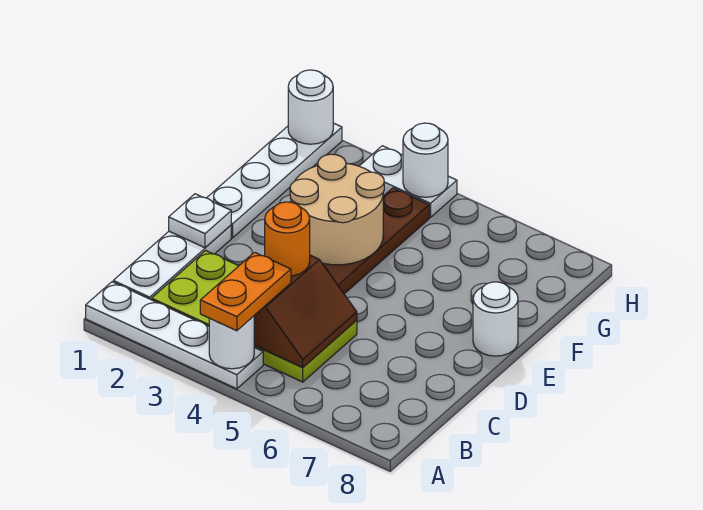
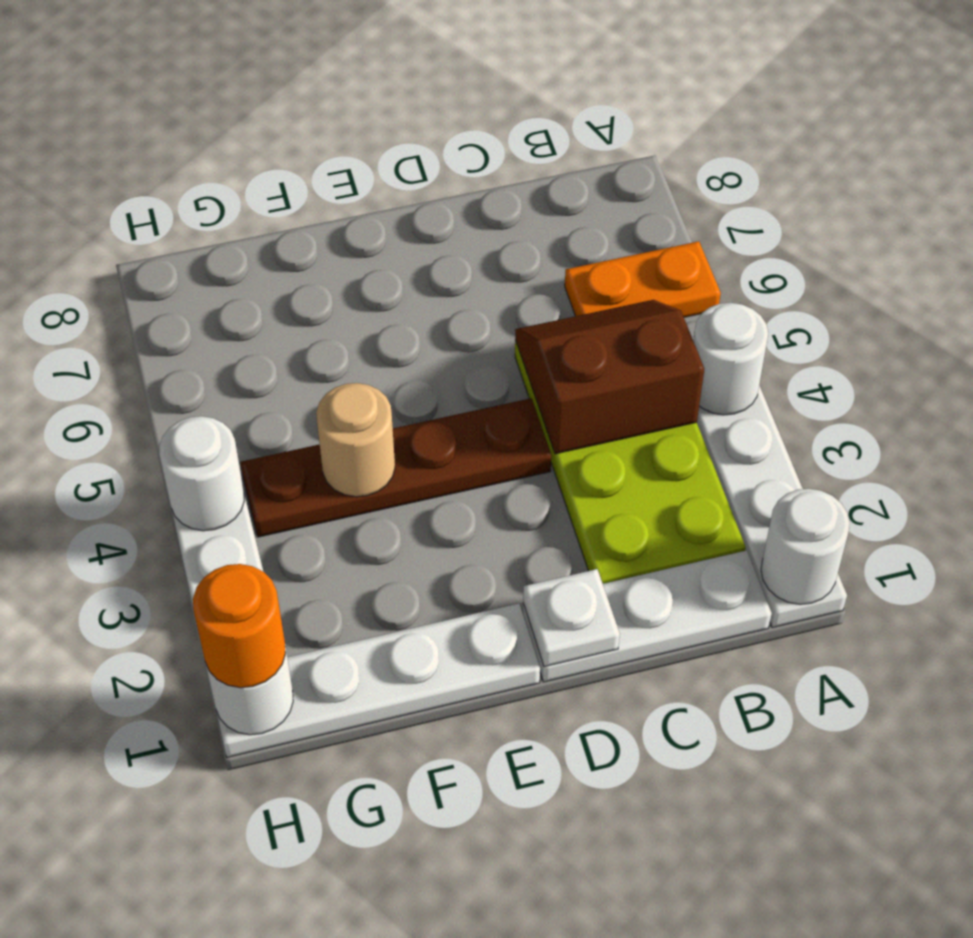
orange plate A4:B4 level 3 -> orange plate A6:B6 level 1
orange round brick C4 level 3 -> orange round brick H1 level 3
tan round brick E3:F4 level 2 -> tan round brick F4 level 2
white round brick E8 level 1 -> white round brick A1 level 2

